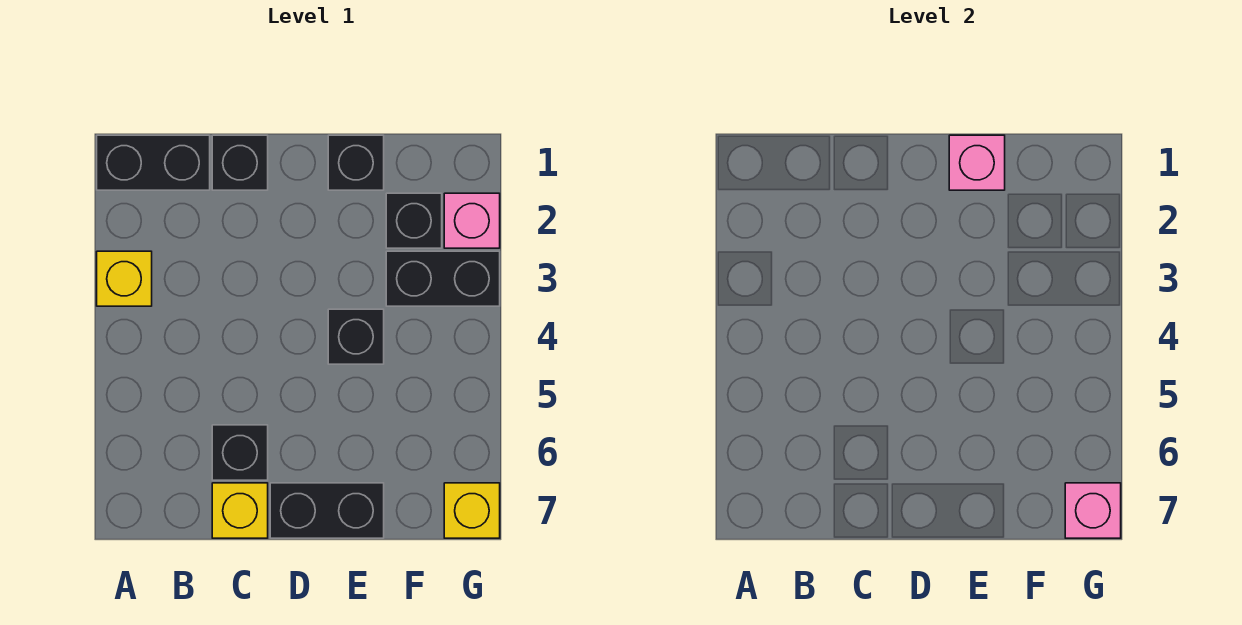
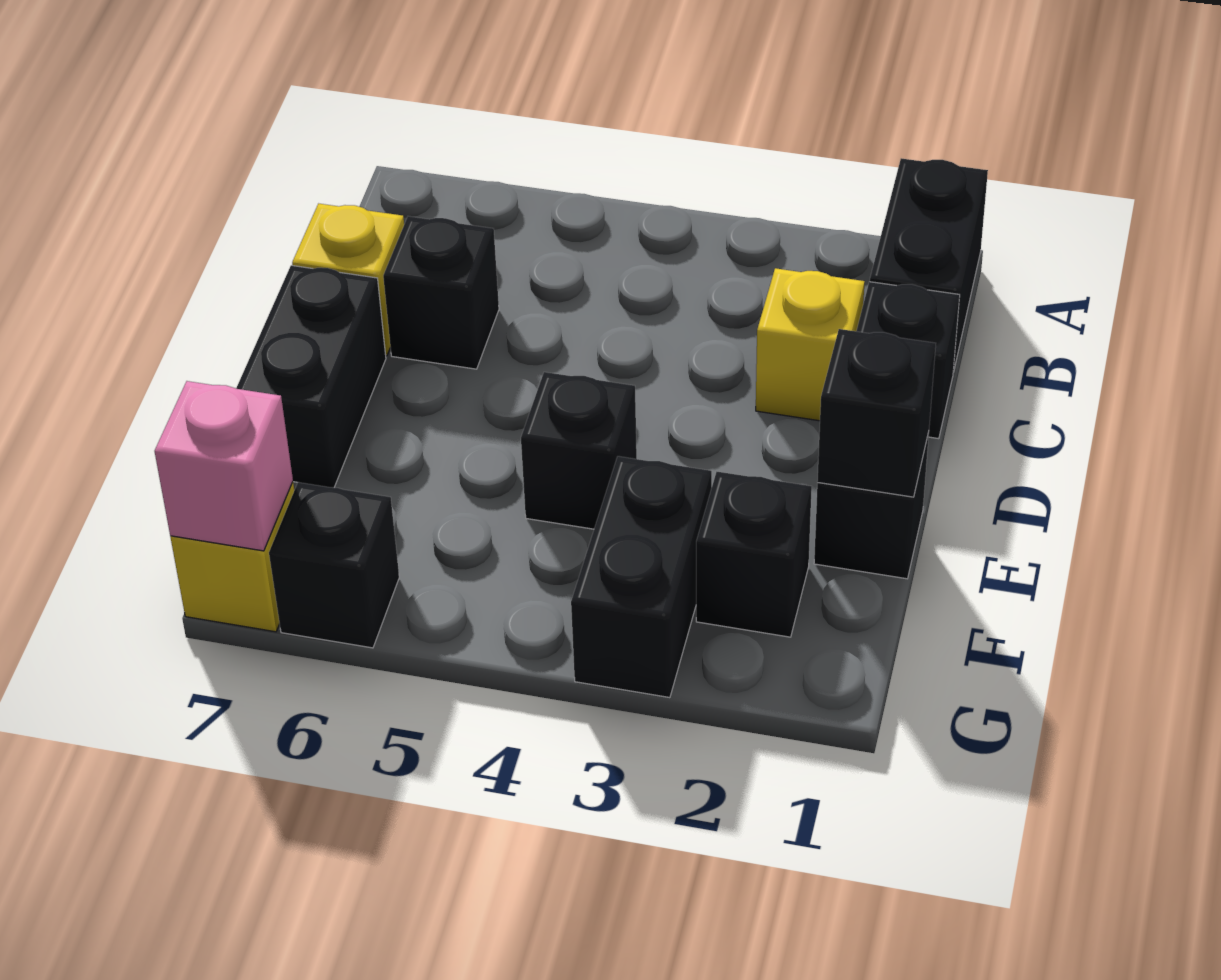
yellow brick A3 level 1 -> yellow brick C2 level 1
pink brick E1 level 2 -> black brick E1 level 2
pink brick G2 level 1 -> none
none -> black brick G6 level 1

